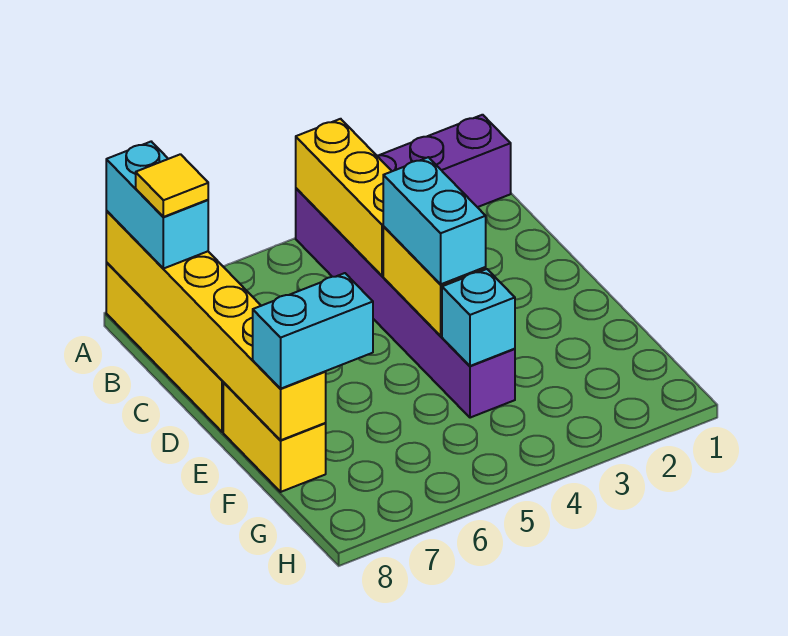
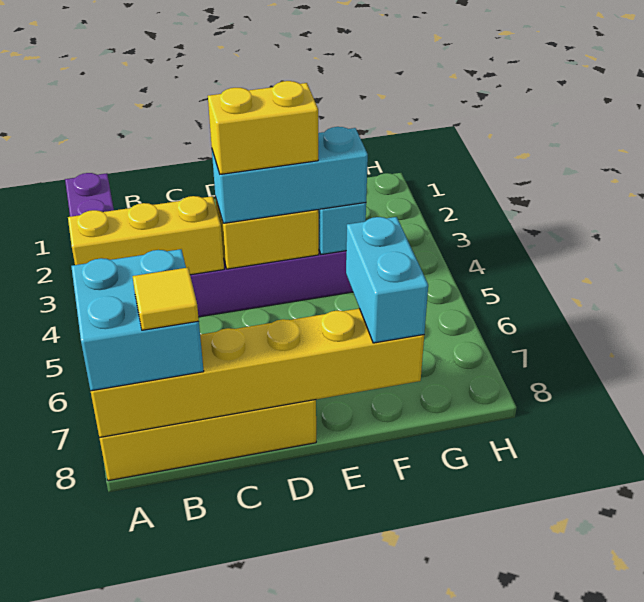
cyan brick A8:B8 level 3 -> cyan brick A7:B8 level 3
cyan brick D4:E4 level 3 -> cyan brick D4:F4 level 3
yellow brick E8:F8 level 1 -> yellow brick D4:E4 level 4

